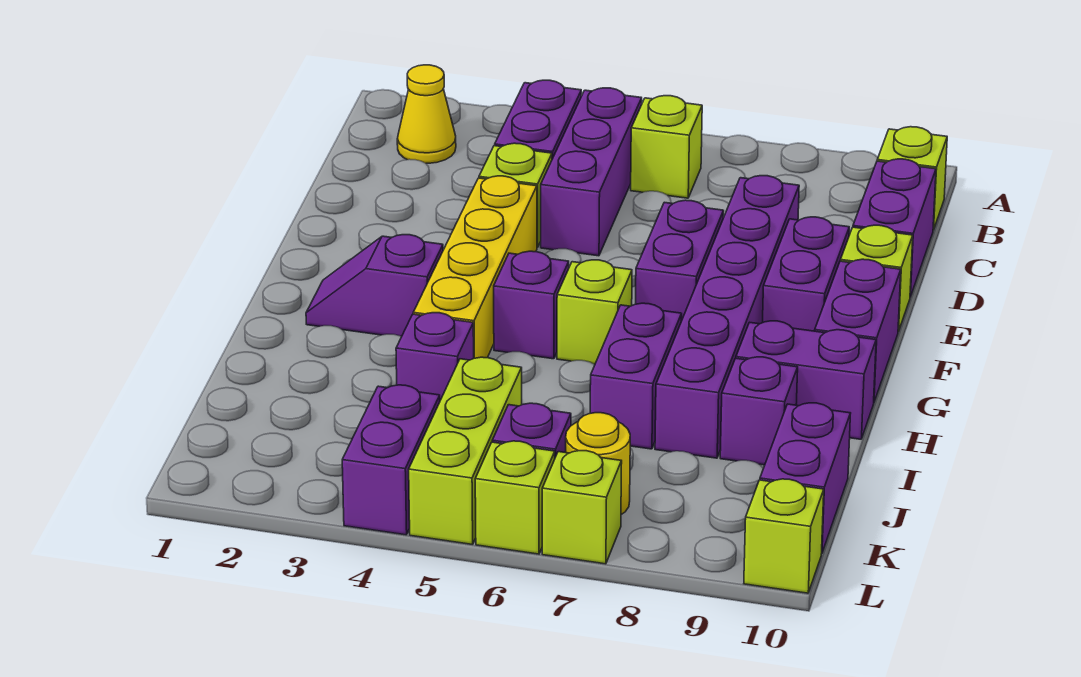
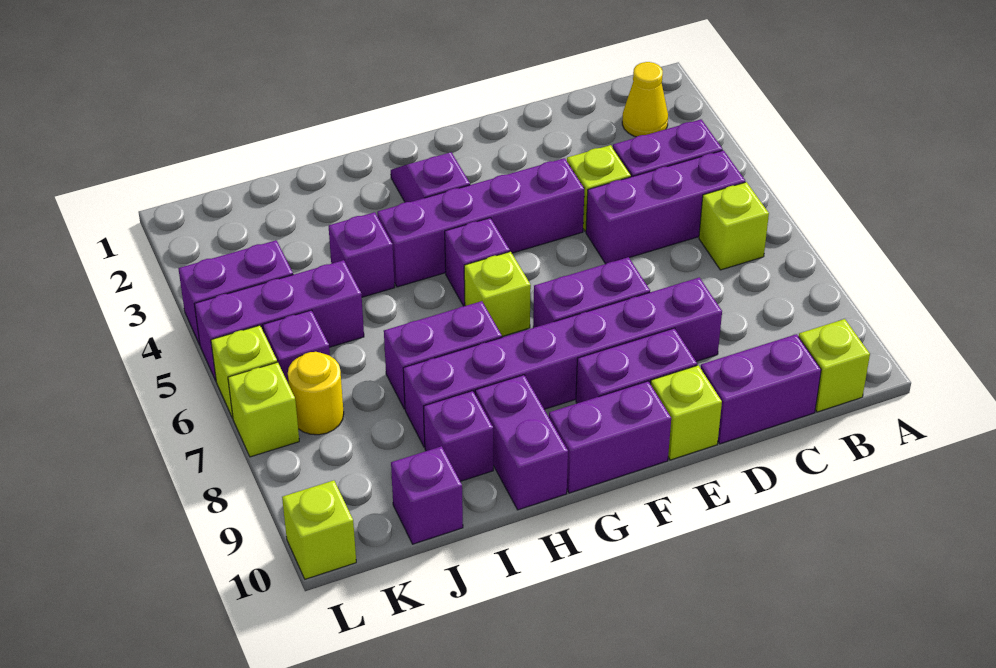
yellow brick E4:H4 level 1 -> purple brick E4:H4 level 1
lime brick J5:L5 level 1 -> purple brick J5:L5 level 1
purple brick J10:K10 level 1 -> purple brick J10 level 1

